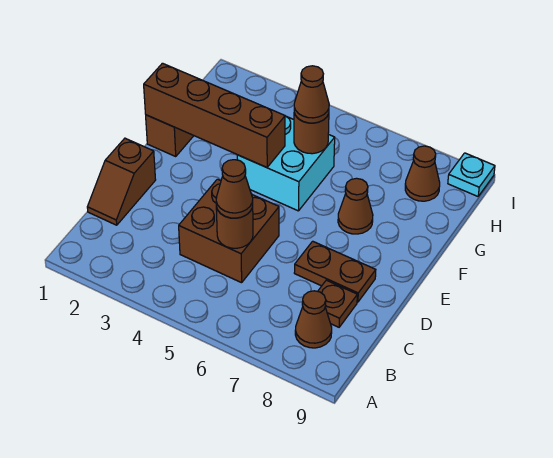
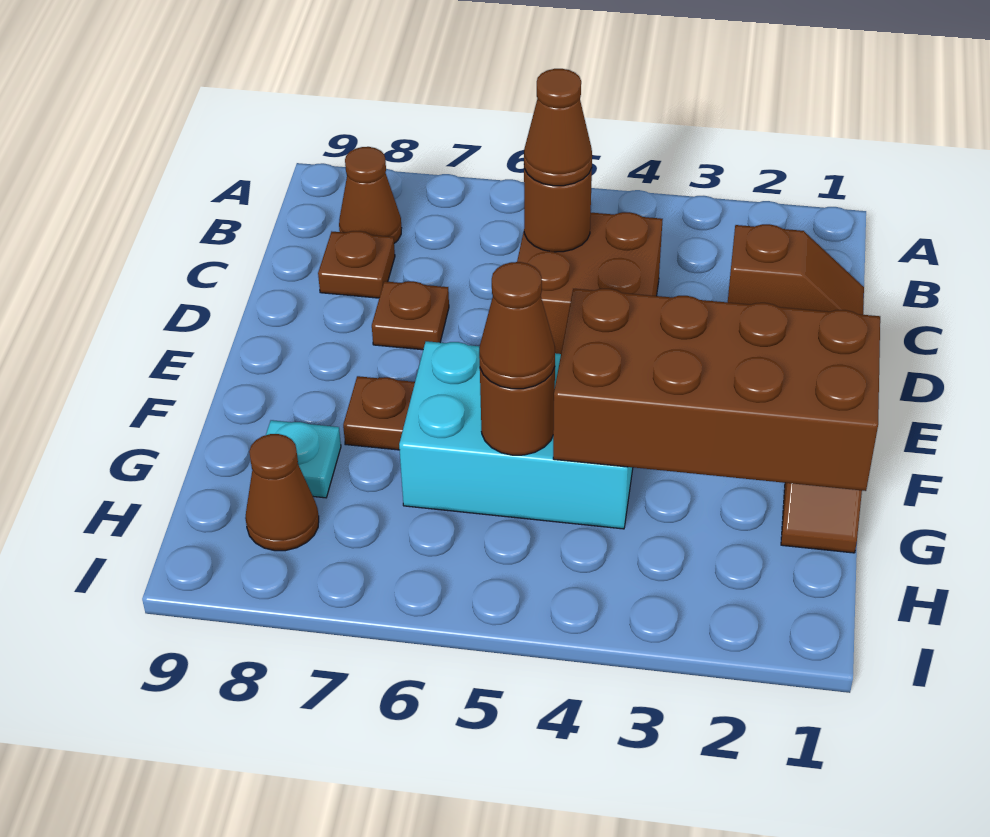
brown slope C1:D1 level 1 top D -> brown slope C1:C2 level 1 top 2
brown plate D7:D8 level 1 -> brown plate D7 level 1
brown brick F1:F4 level 2 -> brown brick F1:G4 level 2
cyan brick F4:G5 level 1 -> cyan brick F4:G6 level 1
brown cone F7 level 1 -> brown plate F7 level 1
cyan plate I9 level 1 -> cyan plate G8 level 1

